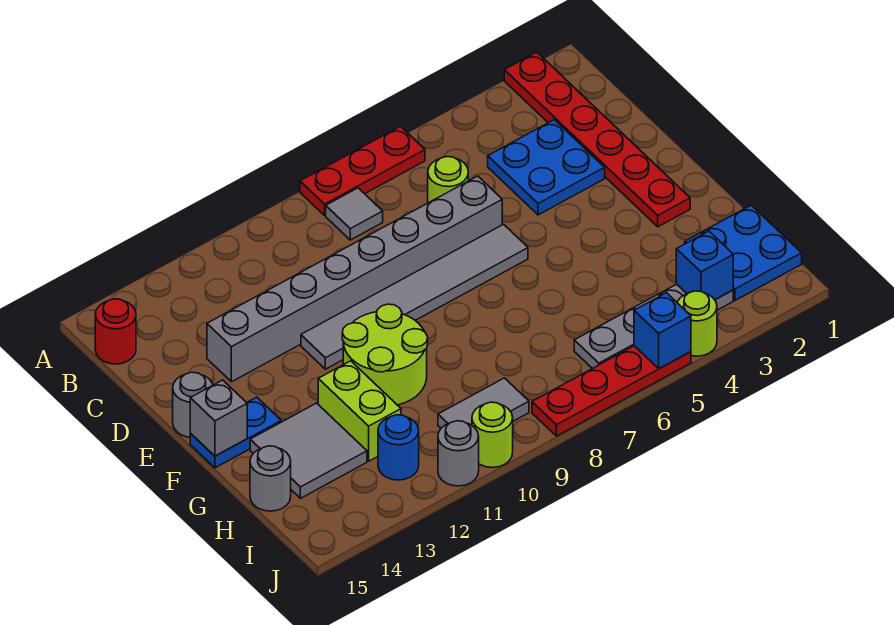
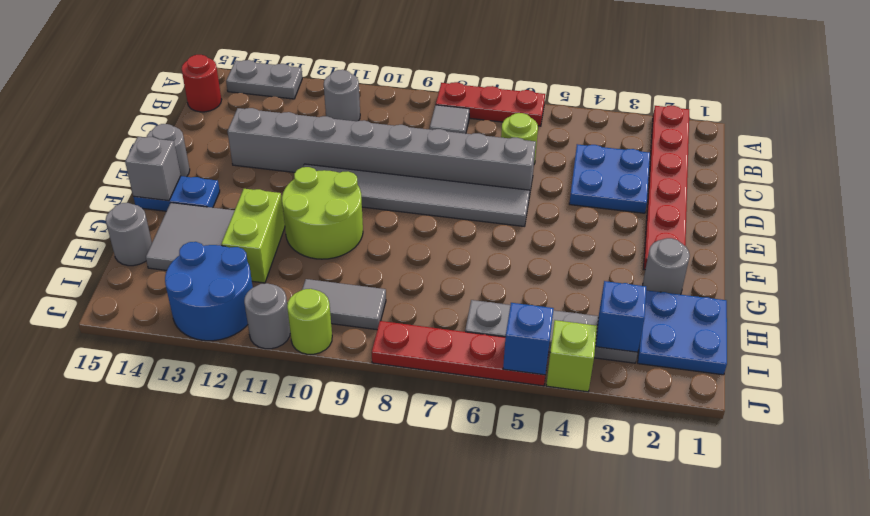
none -> grey plate A13:A14 level 1
none -> grey round brick B11 level 1
none -> grey round brick G2 level 1
blue round brick I12 level 1 -> blue round brick I12:J13 level 1
lime round brick J4 level 1 -> lime brick J4 level 1

